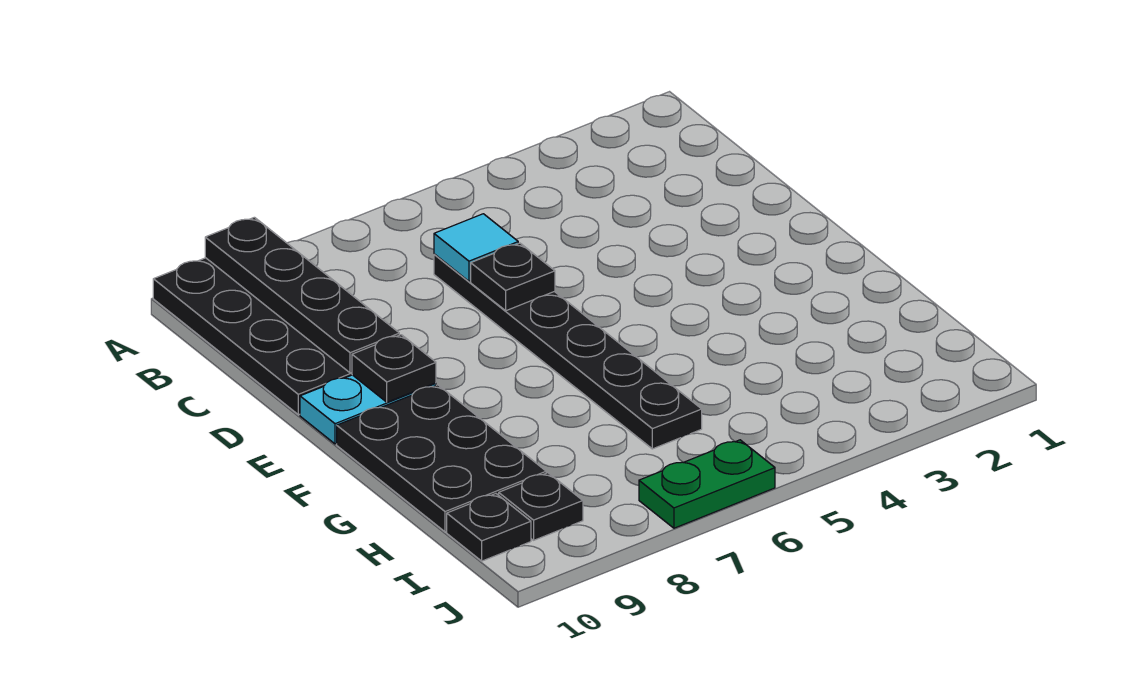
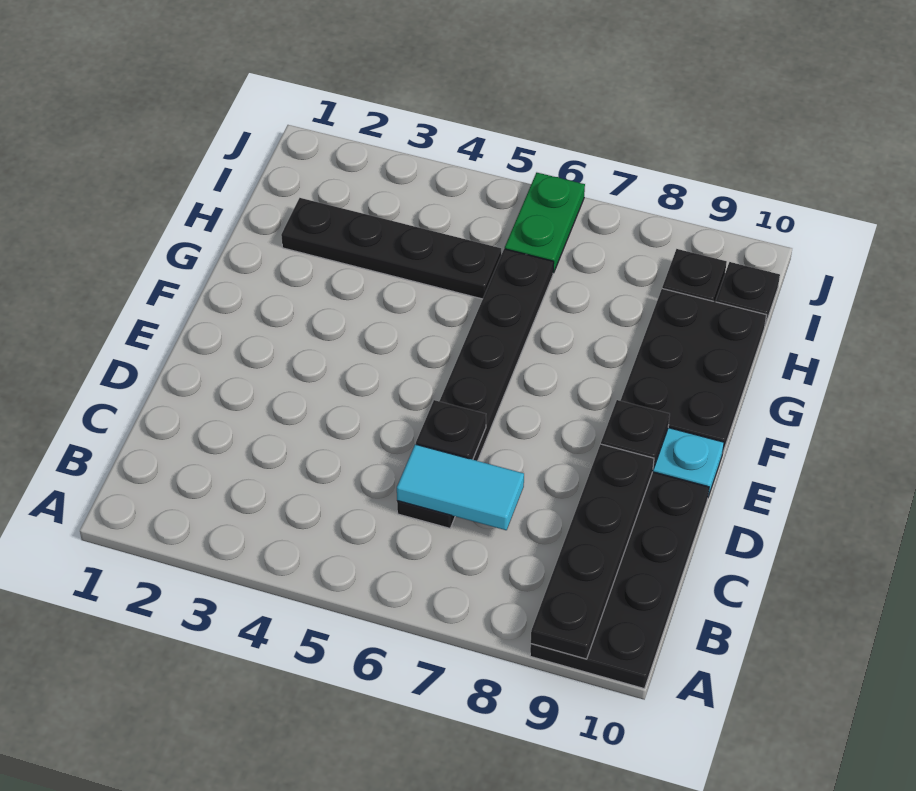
cyan tile C6 level 2 -> cyan tile C6:C7 level 2
none -> black plate H2:H5 level 1
green plate J6:J7 level 1 -> green plate I6:J6 level 1

